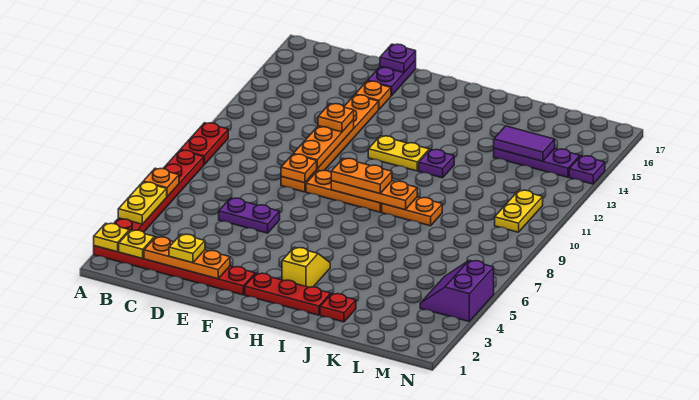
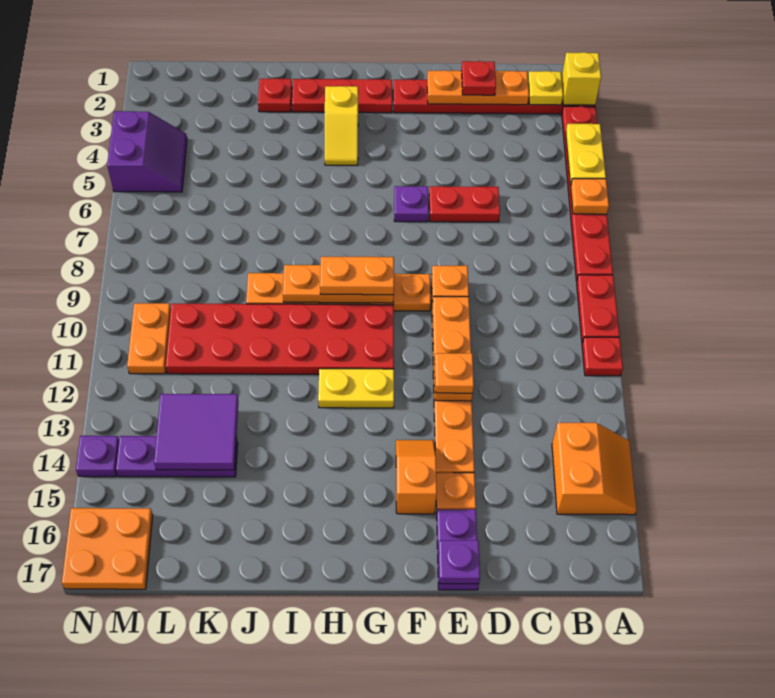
yellow plate A2 level 2 -> yellow brick A2 level 2
none -> red plate A11 level 1
none -> orange slope A14:B15 level 1 top B
yellow plate D2 level 3 -> red plate D2 level 3
purple plate D6:E6 level 1 -> red plate D6:E6 level 1
none -> orange slope F14:F15 level 1 top 15
none -> red plate G10:L11 level 1
purple plate I12 level 1 -> purple plate F6 level 1
purple tile K14:L14 level 2 -> purple tile K13:L14 level 2
yellow plate M10:M11 level 1 -> orange plate M10:M11 level 1
none -> orange plate M16:N17 level 1

